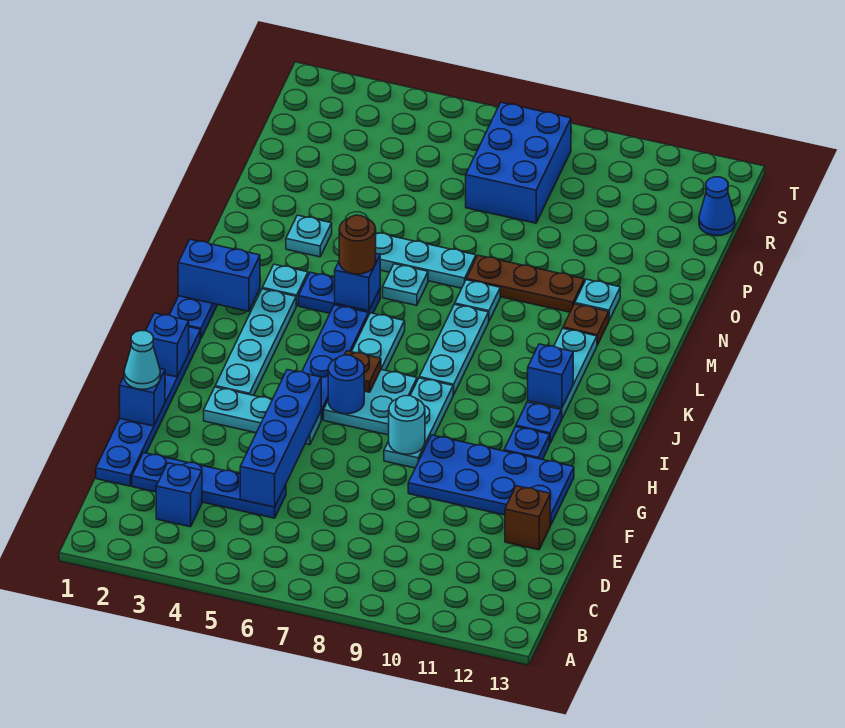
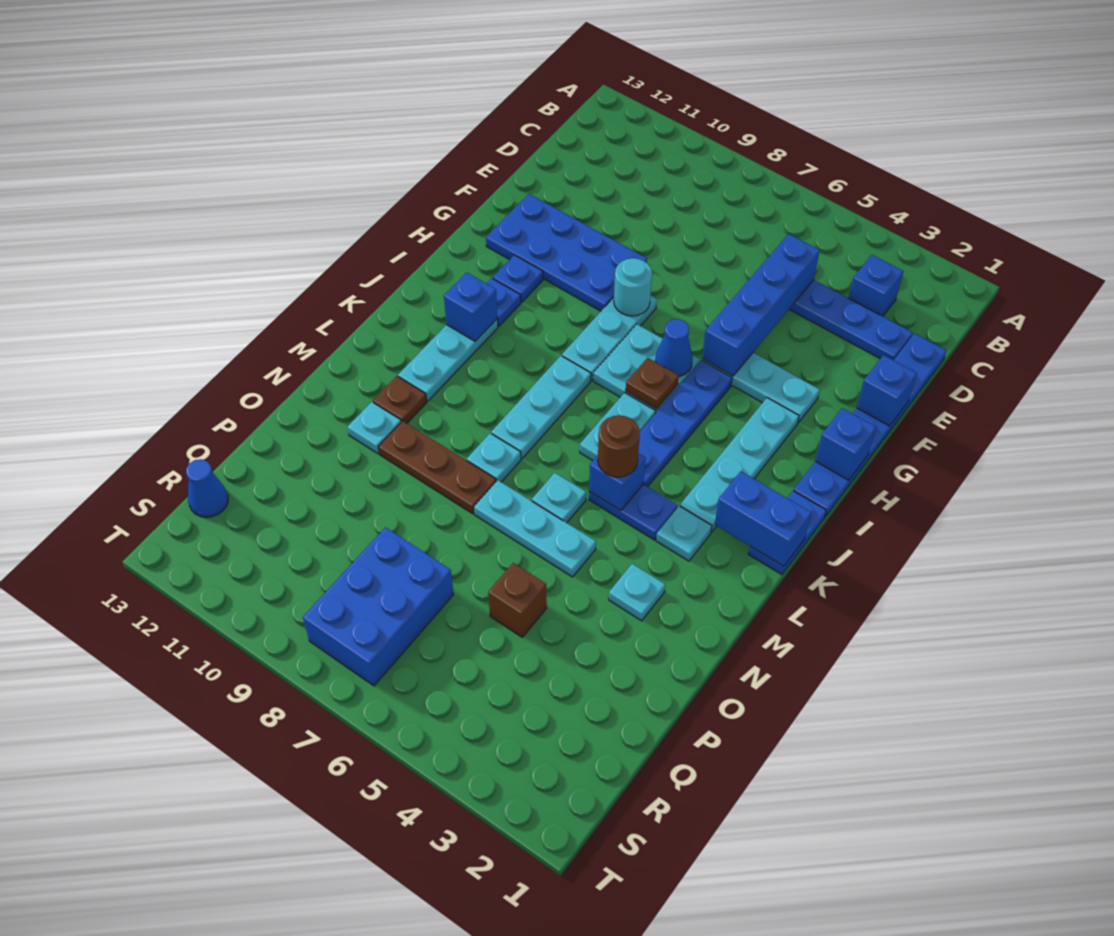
brown brick E12 level 1 -> brown brick P5 level 1
cyan cone F1 level 3 -> none
blue round brick H6 level 2 -> blue cone H6 level 2

